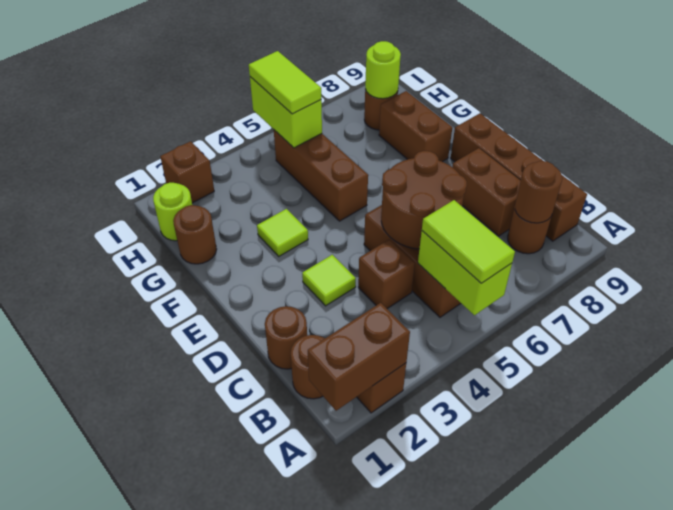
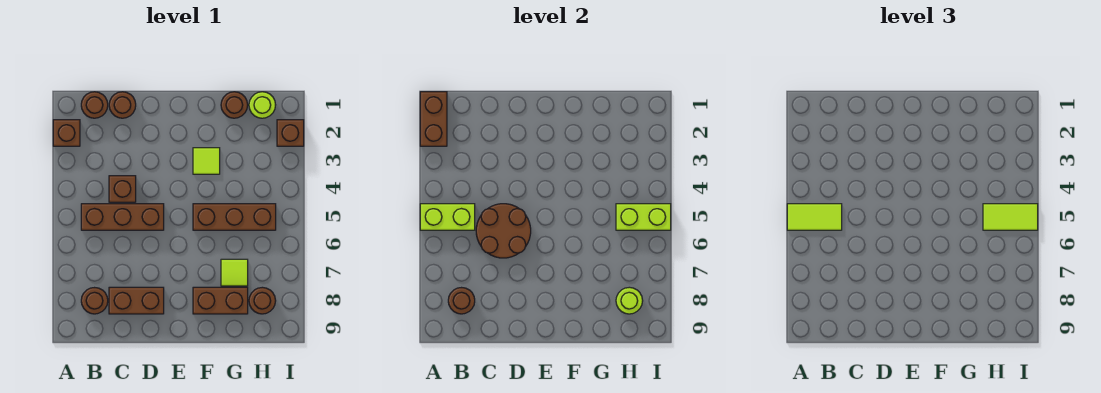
brown brick B9:E9 level 1 -> none
lime tile D3 level 1 -> lime tile G7 level 1

